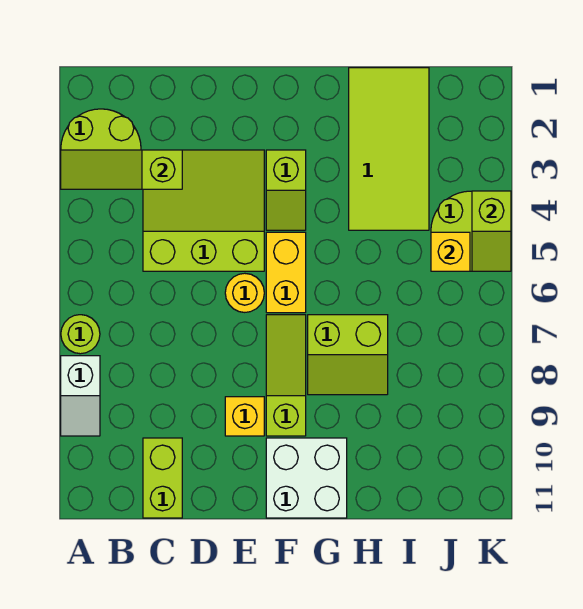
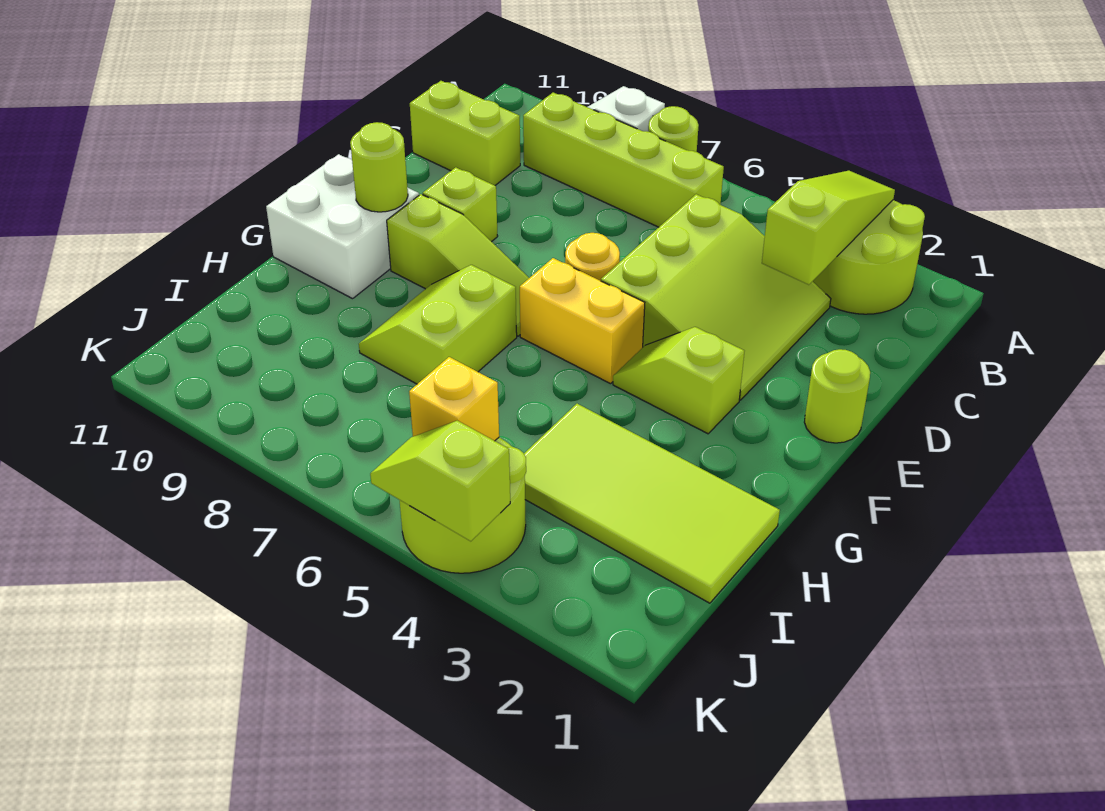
none -> lime brick B6:B9 level 1
none -> lime round brick E1 level 1
yellow brick E9 level 1 -> lime brick E9 level 1
none -> lime round brick F10 level 2

